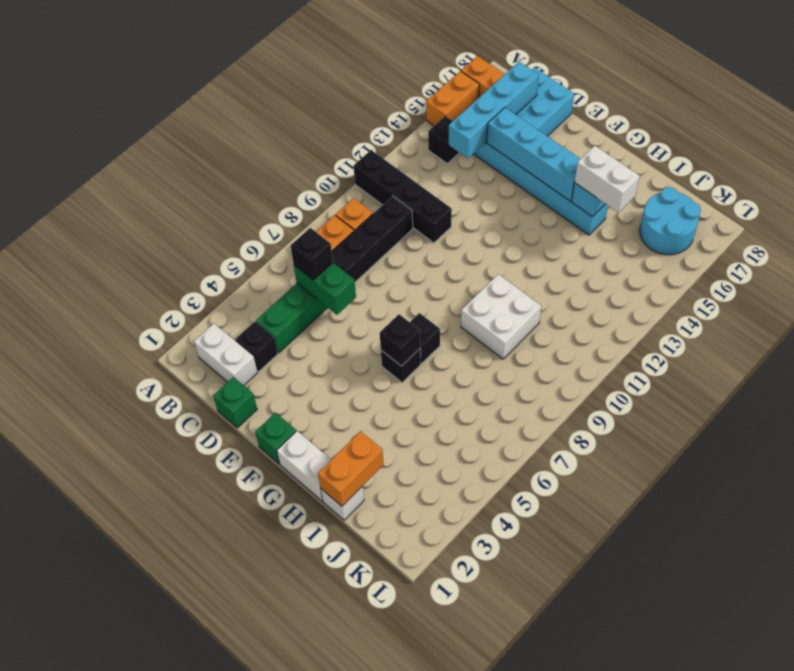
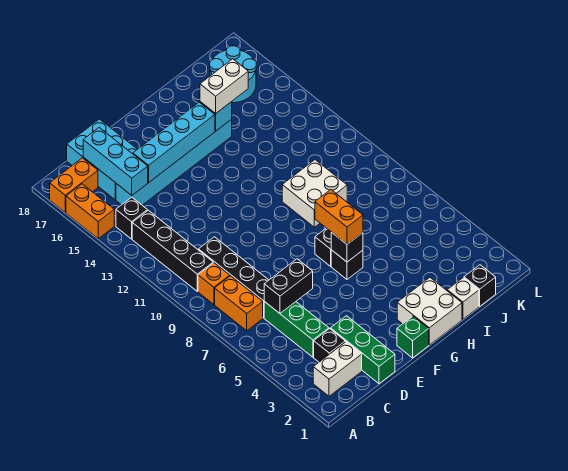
black brick A11:D11 level 1 -> black brick B10:B13 level 1
green brick C6:D6 level 2 -> black brick C6:D6 level 2
black brick C6 level 3 -> black brick J1 level 1
cyan brick C14:C17 level 2 -> cyan brick C15:C17 level 2
green brick D1 level 1 -> green brick D1:D3 level 1
white brick G1:H1 level 1 -> white brick G1:H2 level 1
orange brick I1:I2 level 2 -> orange brick G6:G7 level 3

